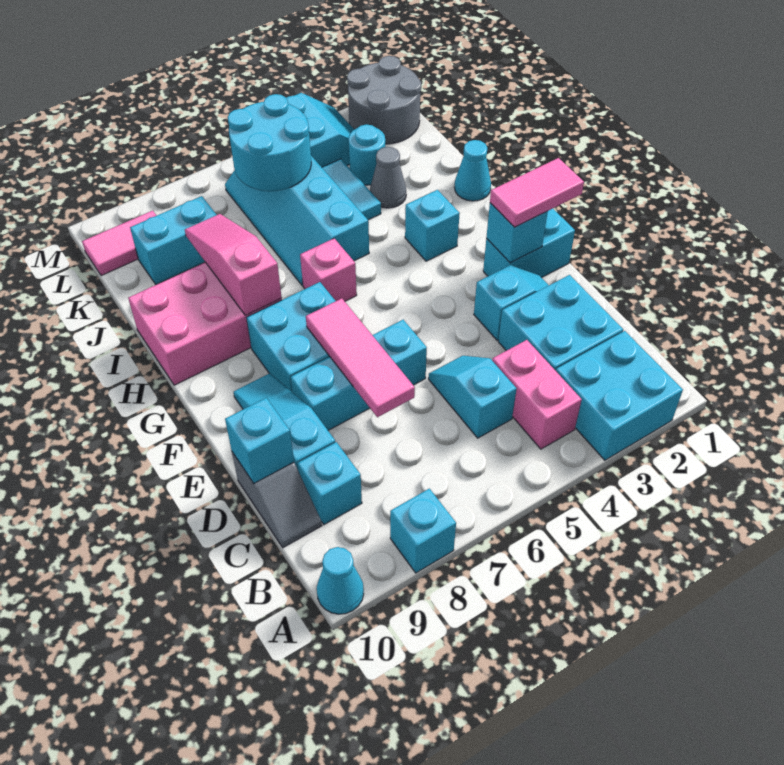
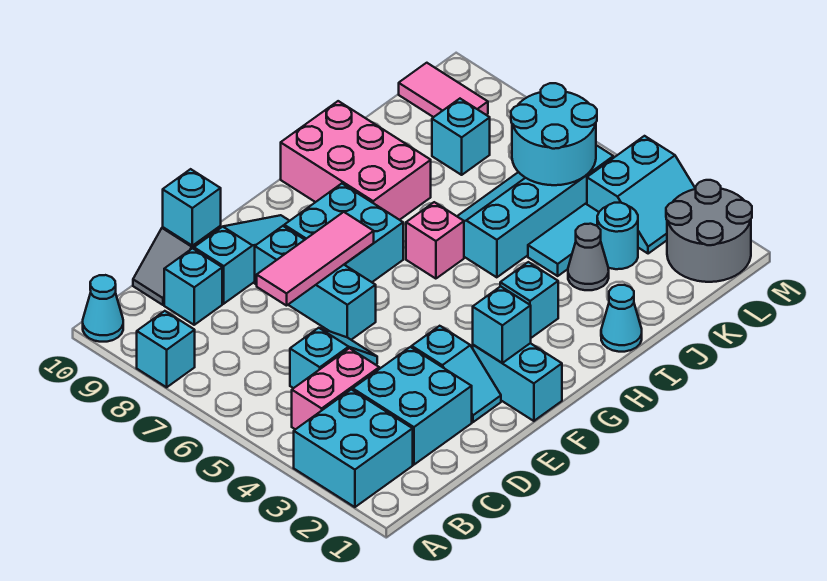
pink tile F1:F2 level 3 -> none
pink slope H8:J8 level 2 top H -> none
cyan brick K8:K9 level 1 -> cyan brick K8 level 1

